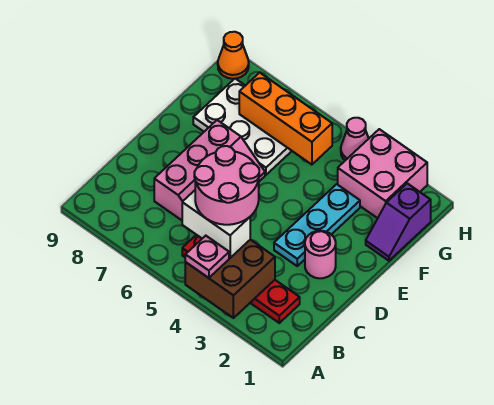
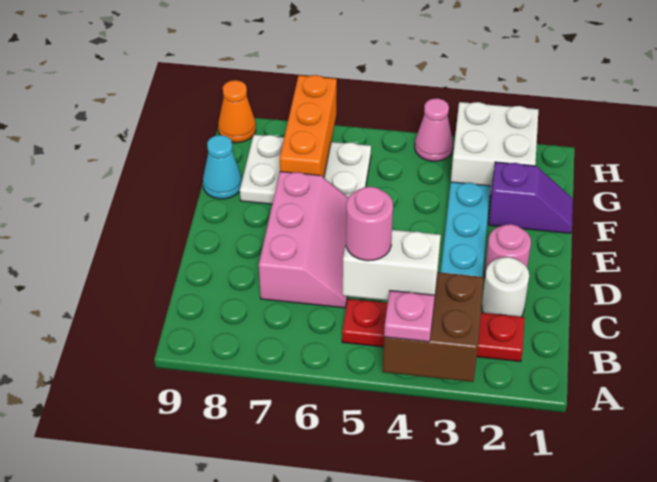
pink round brick B4:C5 level 4 -> pink round brick B5 level 4
none -> white round brick C2 level 1
purple slope F1:G1 level 1 top G -> purple slope F1:F2 level 1 top 2
none -> cyan cone F9 level 1
pink brick G2:H3 level 1 -> white brick G2:H3 level 1
orange brick G5:G7 level 2 -> orange brick F7:H7 level 2

